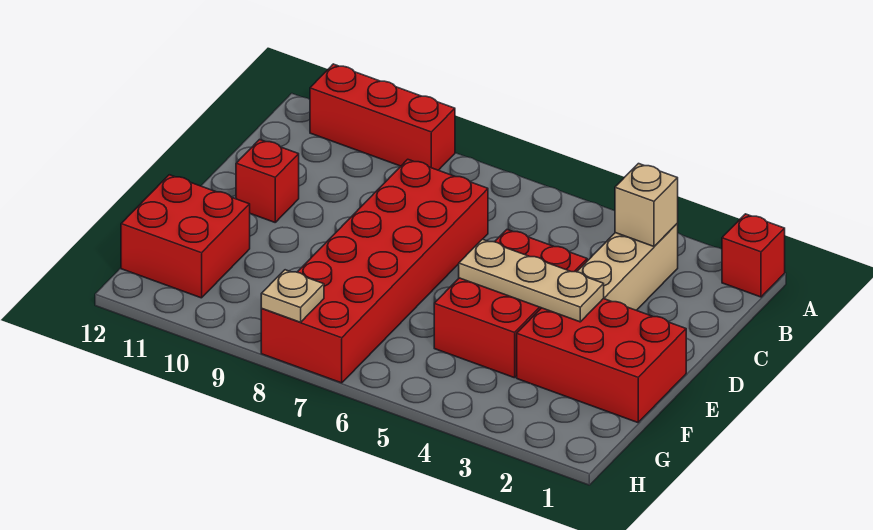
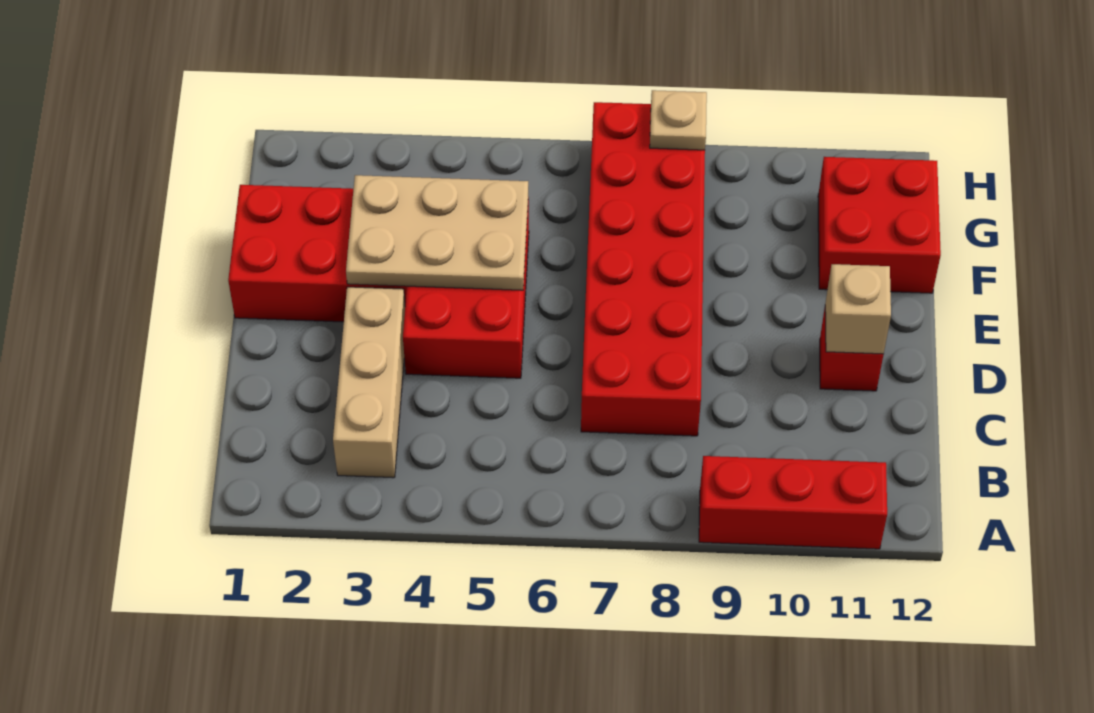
red brick A1 level 1 -> none
tan brick B3 level 2 -> tan brick D11 level 2
tan plate E3:E5 level 2 -> tan plate E3:F5 level 2

